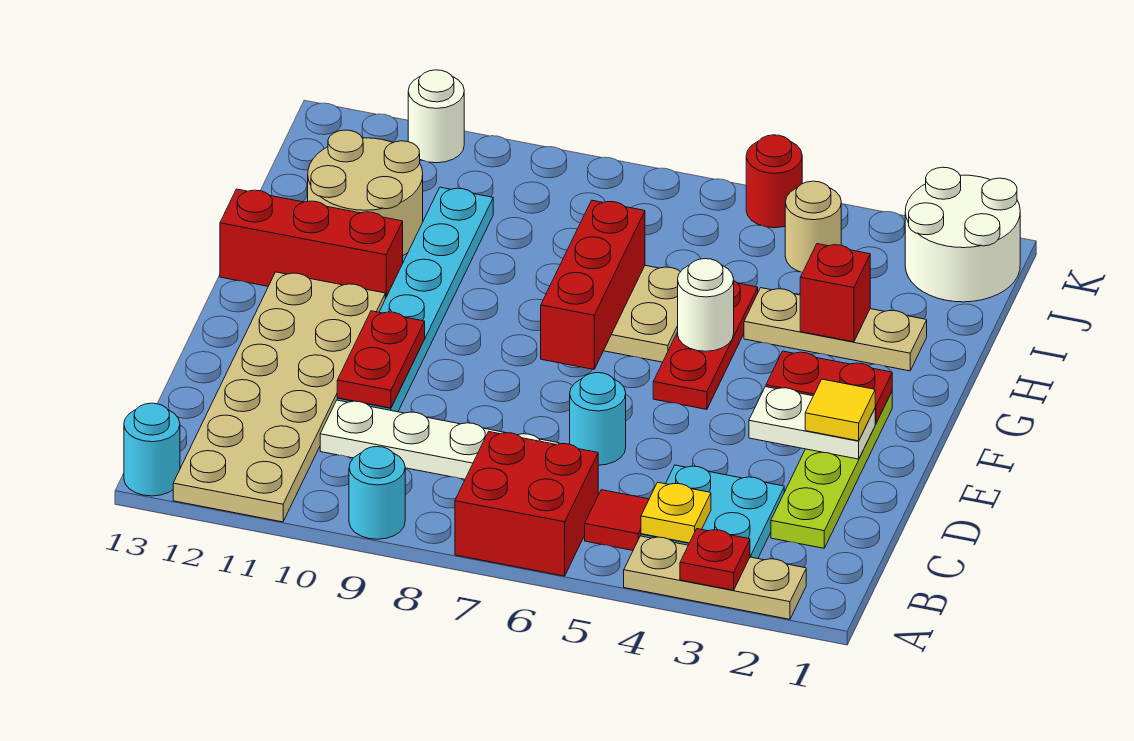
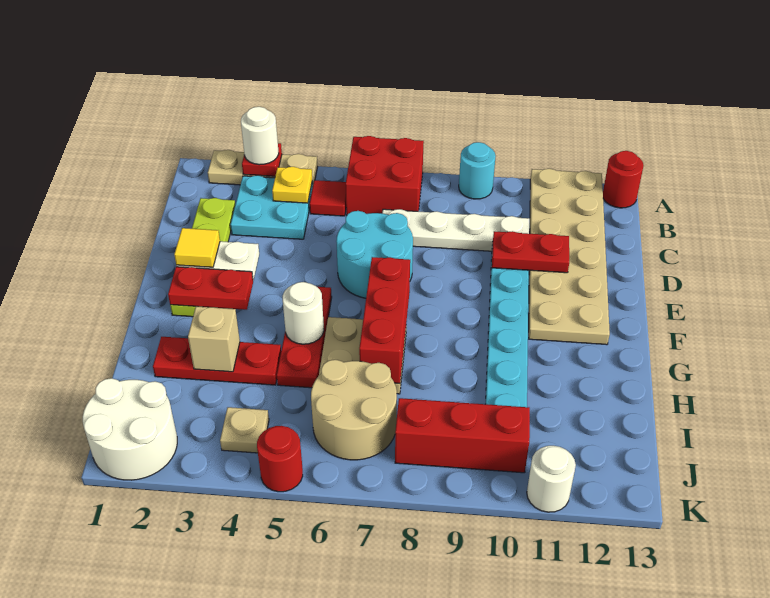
none -> white round brick A3 level 3
cyan round brick A13 level 1 -> red round brick A13 level 1
cyan round brick D6 level 1 -> cyan round brick D6:E7 level 1
red plate D10:E10 level 2 -> red plate D10:D11 level 2
red brick G11:G13 level 1 -> red brick J8:J10 level 1
tan plate H2:H4 level 1 -> red plate H2:H4 level 1
red brick H3 level 2 -> tan brick H3 level 2
tan round brick H11:I12 level 1 -> tan round brick I6:J7 level 1
tan round brick J4 level 1 -> tan plate J4 level 1

